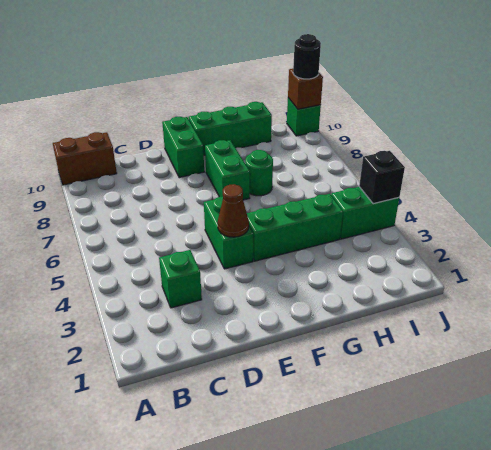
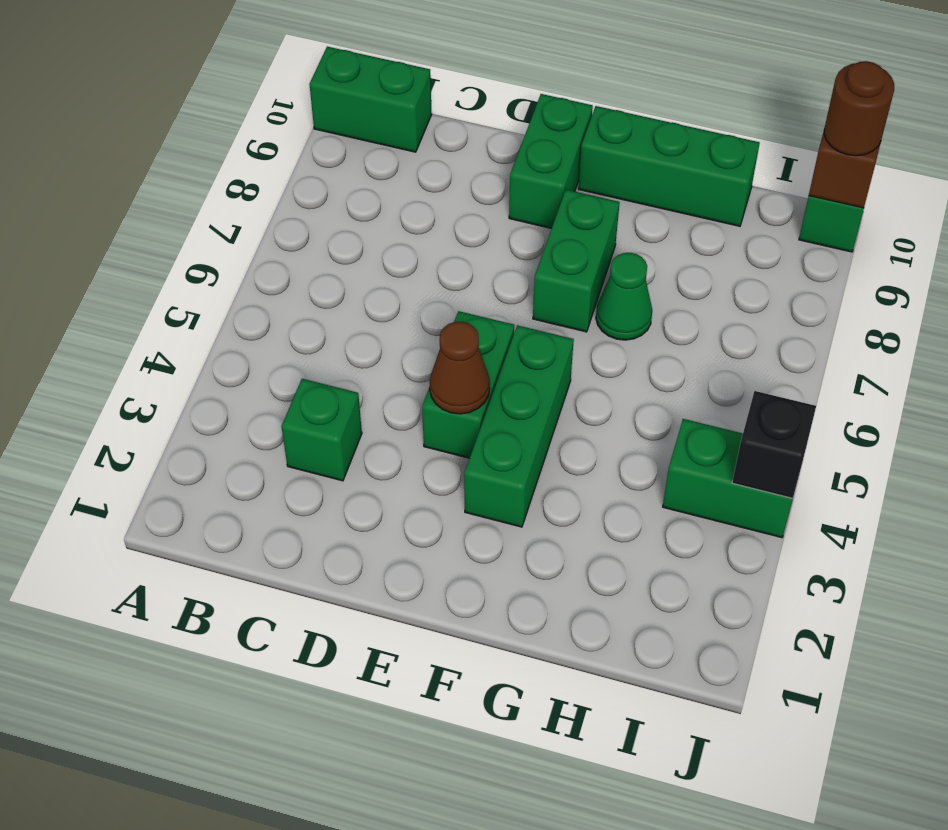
brown brick A10:B10 level 1 -> green brick A10:B10 level 1
green brick F4:H4 level 1 -> green brick F3:F5 level 1
green round brick G7 level 1 -> green cone G7 level 1
black round brick J10 level 3 -> brown round brick J10 level 3

